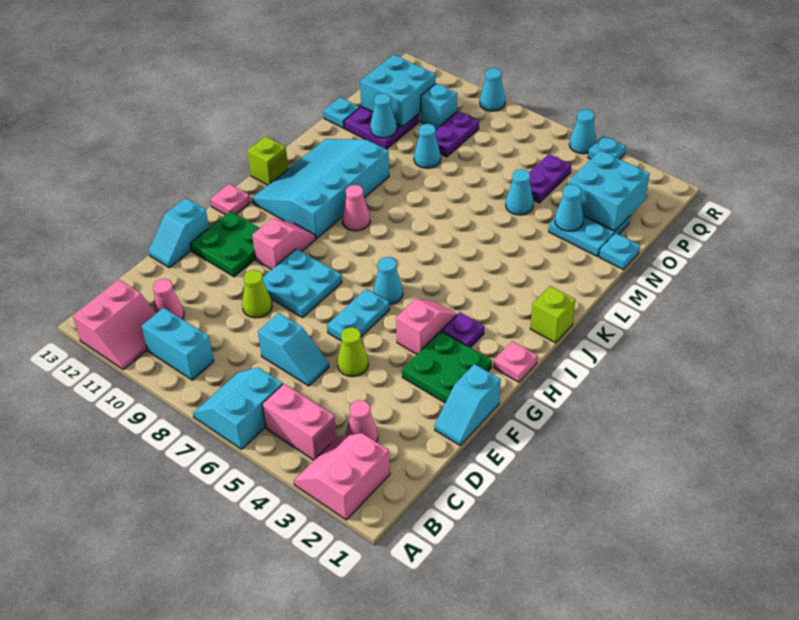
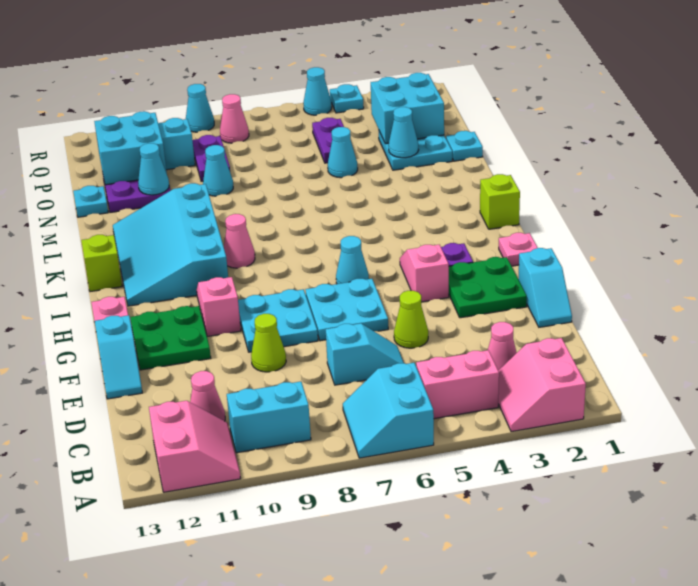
cyan plate F6:G6 level 1 -> cyan plate F6:G7 level 1
none -> pink cone Q8 level 1

